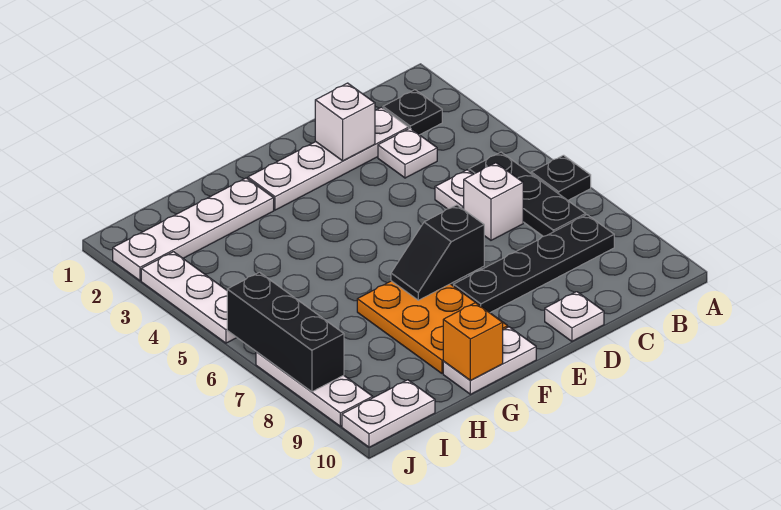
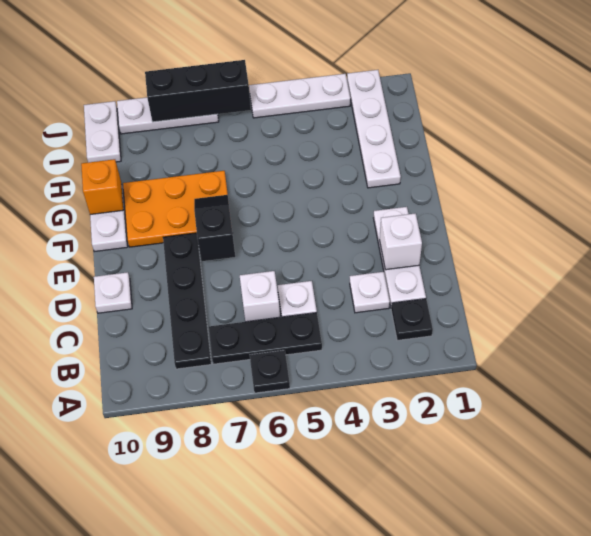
white plate C2:F2 level 1 -> white plate C2:E2 level 1

